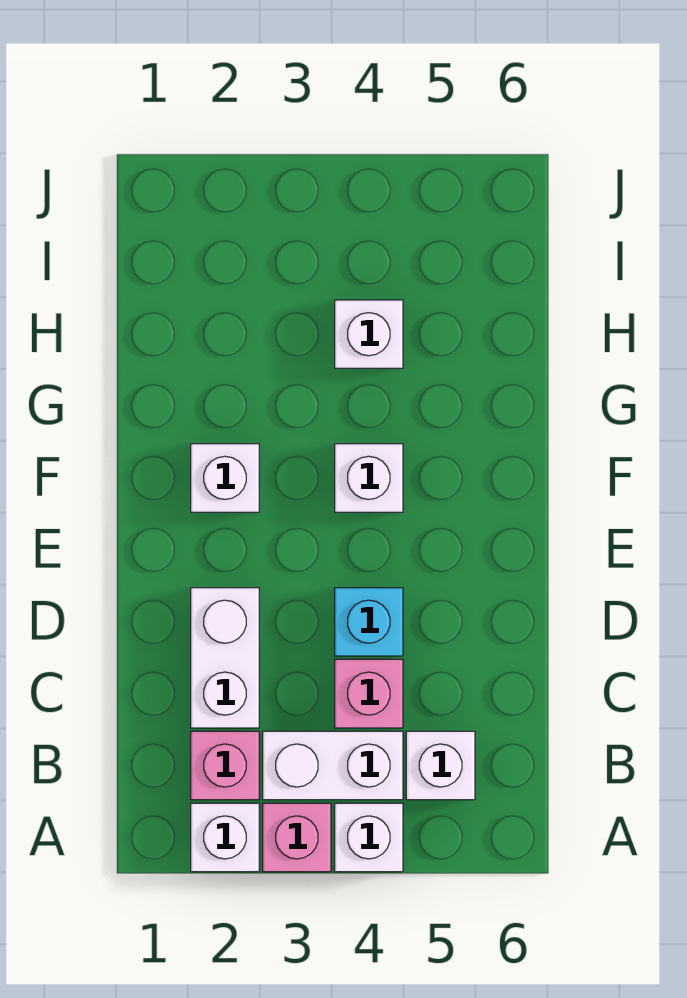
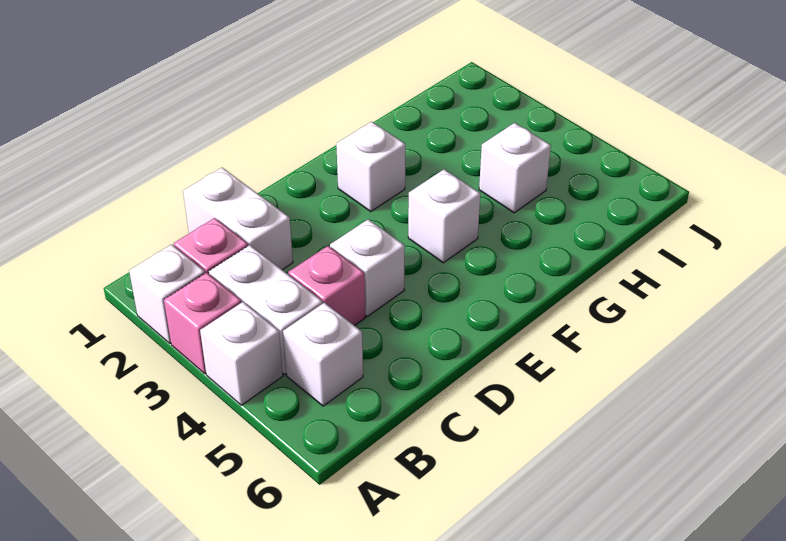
white brick C2:D2 level 1 -> white brick C1:C2 level 1
cyan brick D4 level 1 -> white brick D4 level 1

